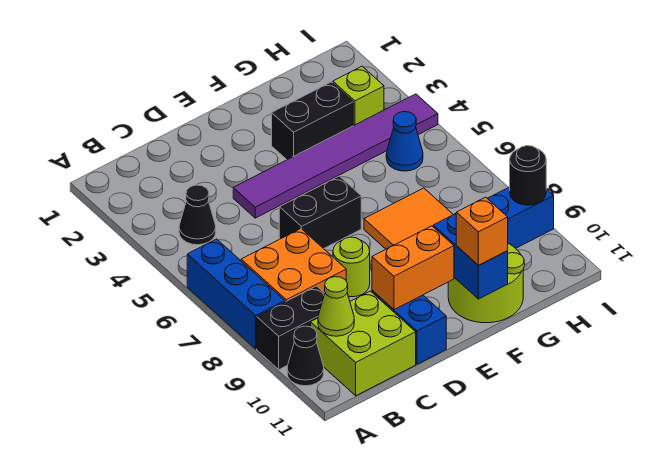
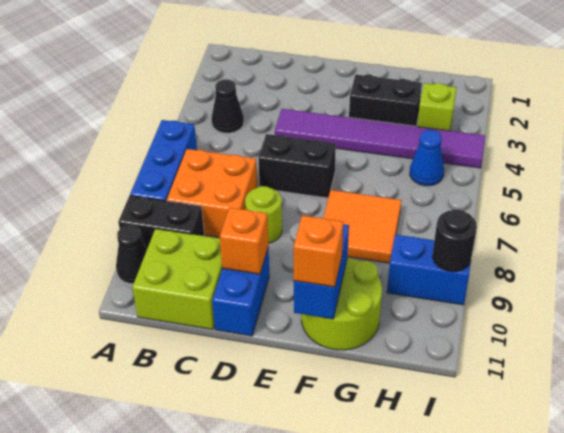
lime cone B10 level 2 -> none
orange brick D10:E10 level 2 -> orange brick D10 level 2

